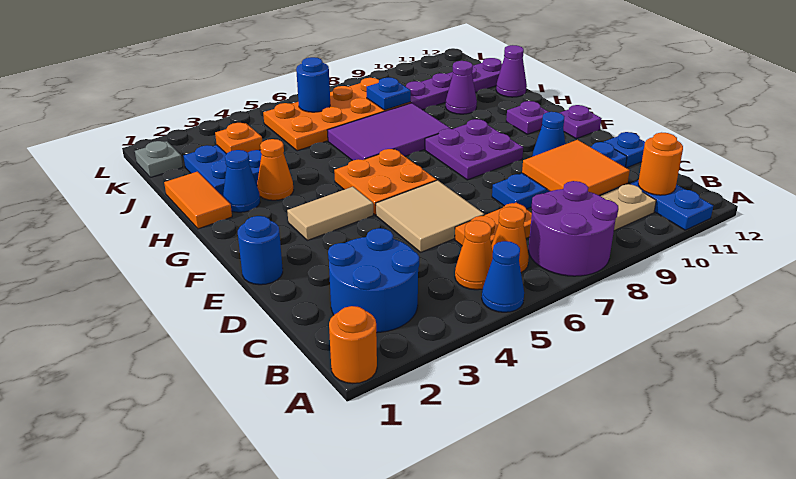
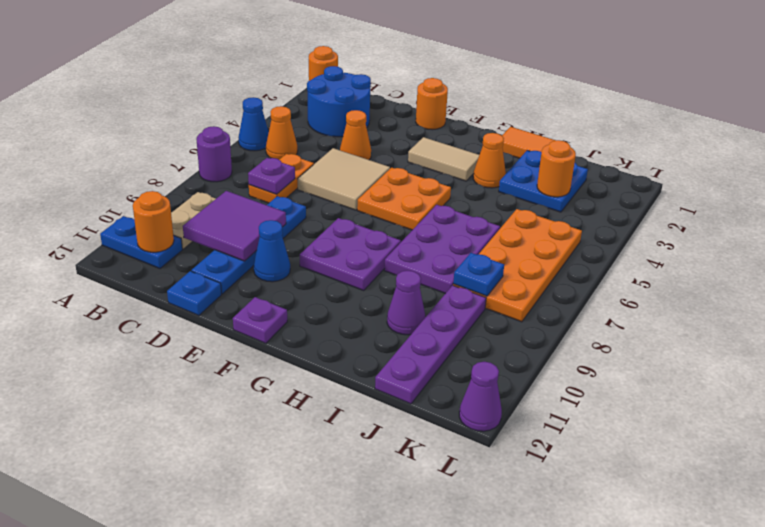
purple round brick A7:B8 level 1 -> purple round brick A7 level 1
orange cone B6 level 1 -> orange cone D4 level 1
orange tile C9:D10 level 2 -> purple tile C9:D10 level 2
blue round brick E1 level 1 -> orange round brick E1 level 1
tan tile F3:F4 level 1 -> tan tile F3:G3 level 1
purple plate G11 level 1 -> purple plate C7 level 2
blue cone H2 level 1 -> none
purple tile H6:I8 level 1 -> purple plate H6:I8 level 1
purple cone I12 level 1 -> purple cone L12 level 1
orange plate J3 level 2 -> orange round brick J3 level 2
grey plate K1 level 1 -> none
blue round brick K6 level 2 -> none

